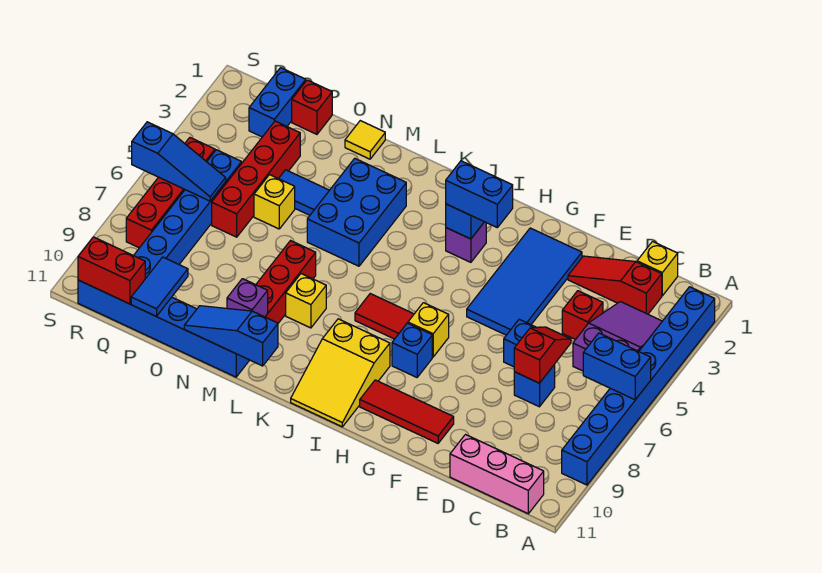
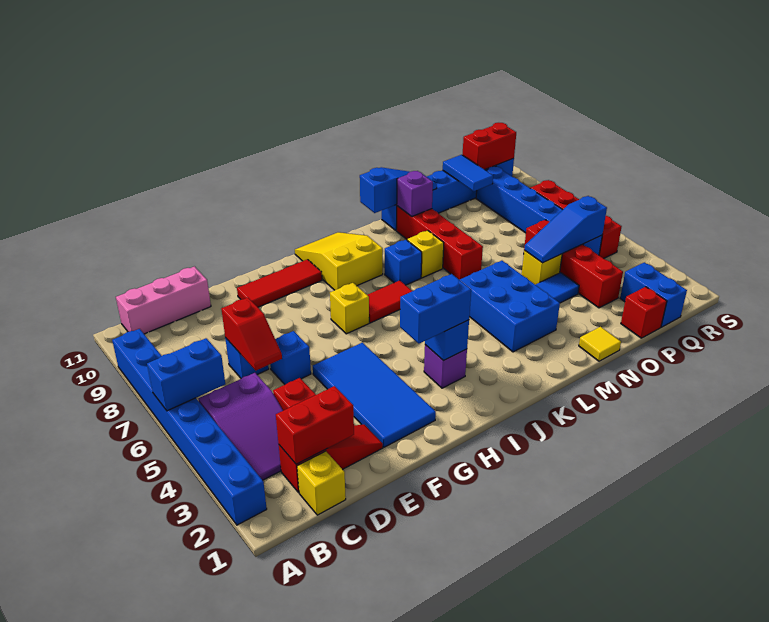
none -> red brick C2:D2 level 2
blue brick H8 level 1 -> blue brick K8 level 1
blue slope Q6:S6 level 2 top S -> blue slope O5:Q5 level 2 top Q

